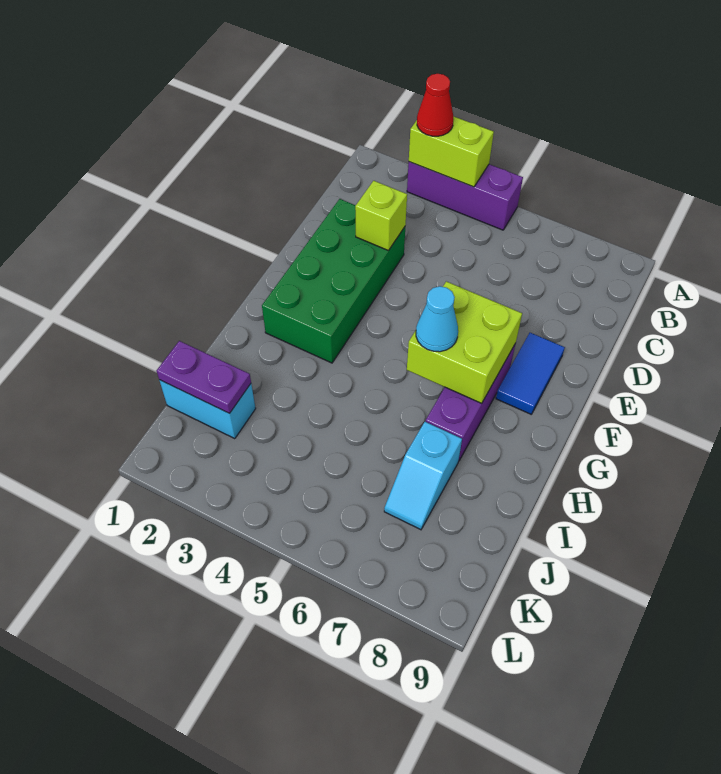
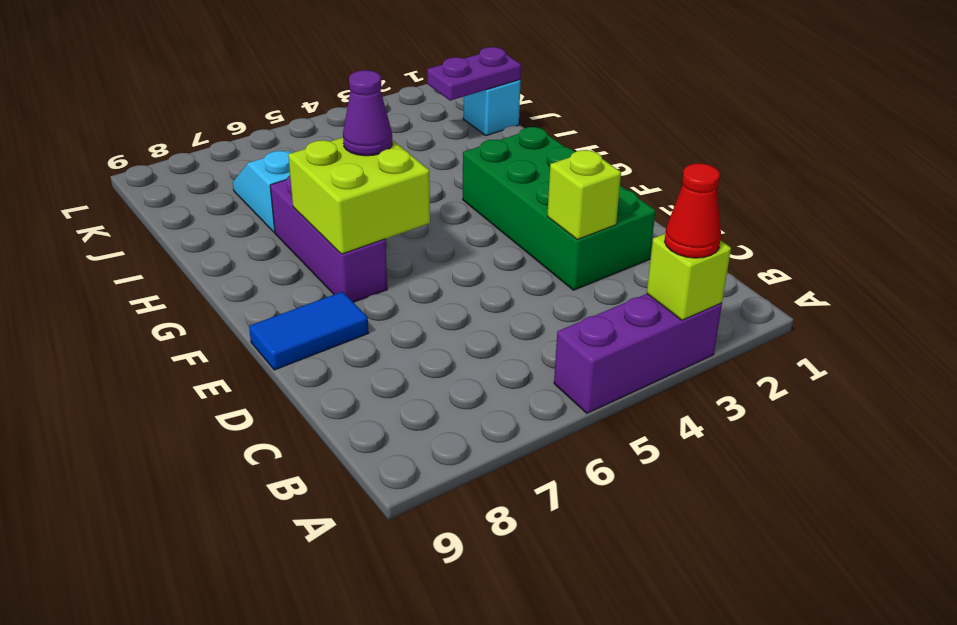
lime brick A3:A4 level 2 -> lime brick A3 level 2
blue tile E8:F8 level 1 -> blue tile E8:E9 level 1
cyan cone G6 level 3 -> purple cone G6 level 3
cyan brick J1:J2 level 1 -> cyan brick J1 level 1

